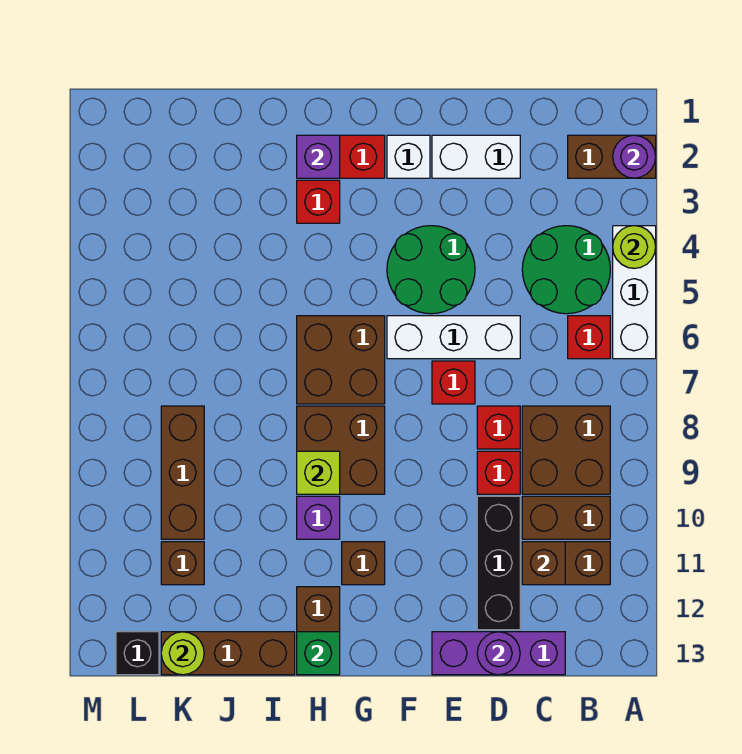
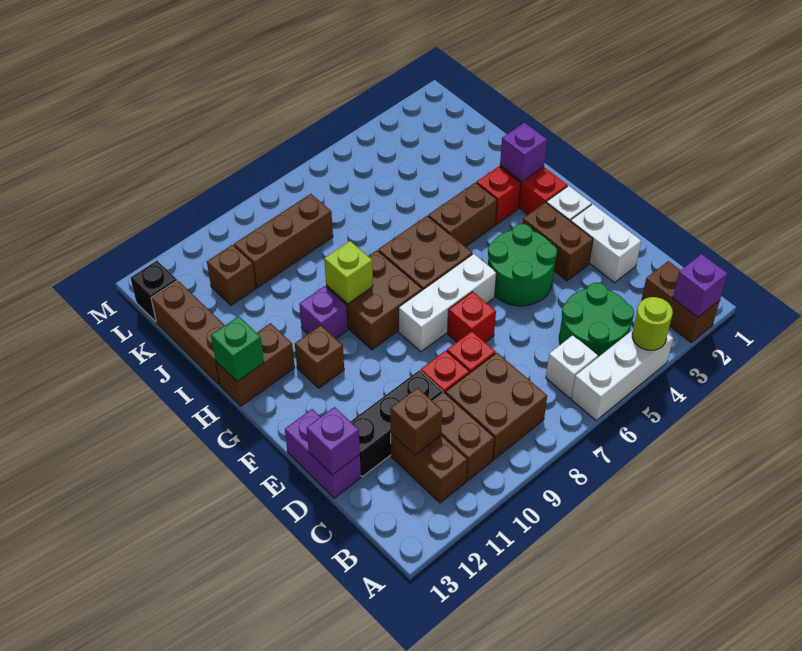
purple round brick A2 level 2 -> purple brick A2 level 2
red brick B6 level 1 -> white brick B6 level 1
purple brick C13:E13 level 1 -> purple brick D13:E13 level 1
white brick D6:F6 level 1 -> white brick F6:F8 level 1
purple round brick D13 level 2 -> purple brick D13 level 2
none -> brown brick E3:F3 level 1
none -> brown brick H4:H5 level 1
lime round brick K13 level 2 -> none

